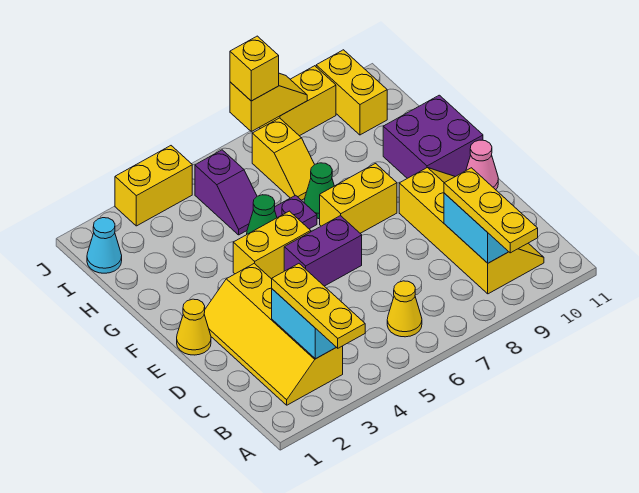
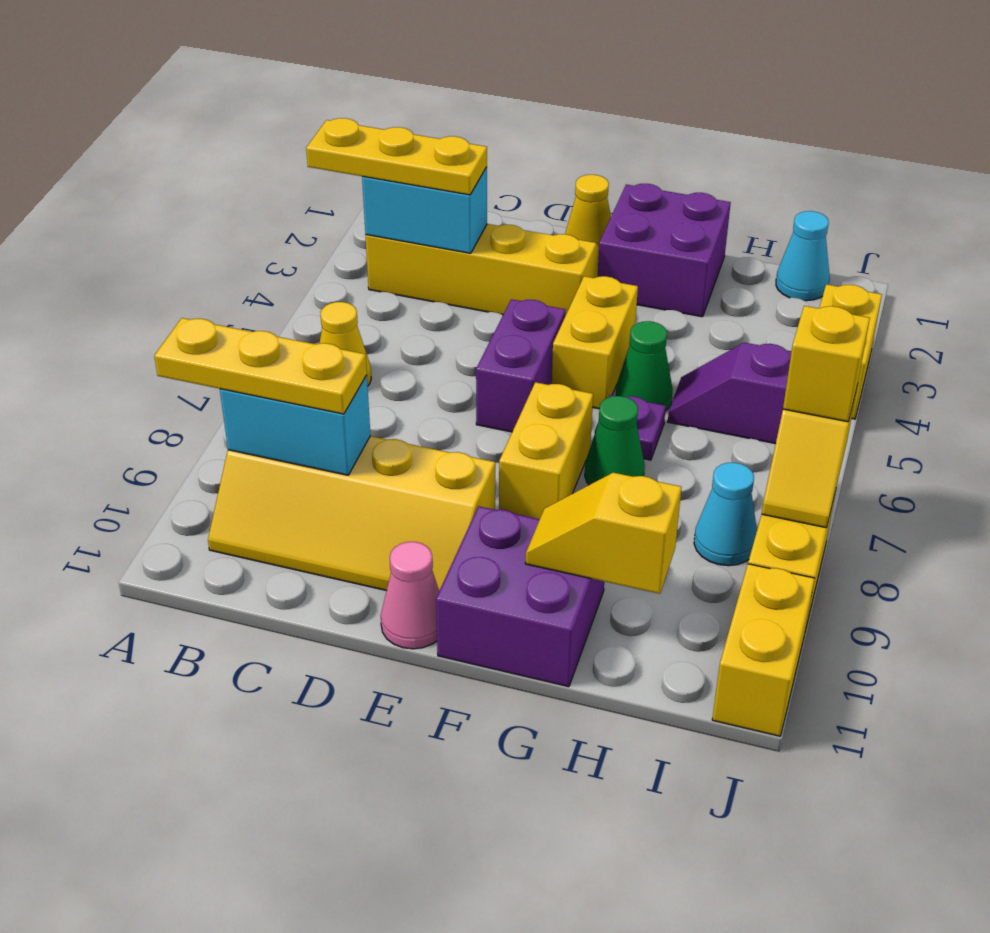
none -> purple brick F1:G2 level 1
yellow slope H7:I7 level 1 top I -> yellow slope G10:H10 level 2 top H
none -> cyan cone I8 level 1
yellow brick I10:J10 level 1 -> yellow brick J10:J11 level 1

